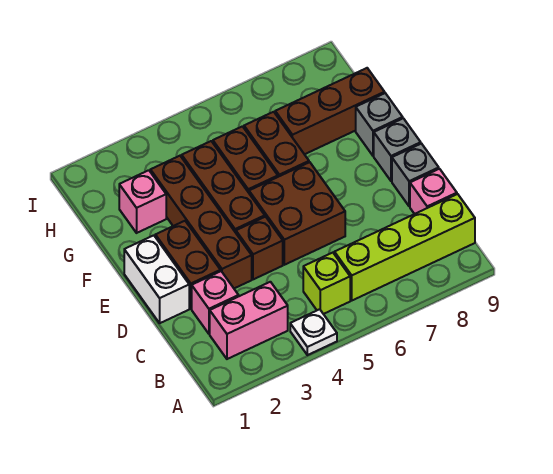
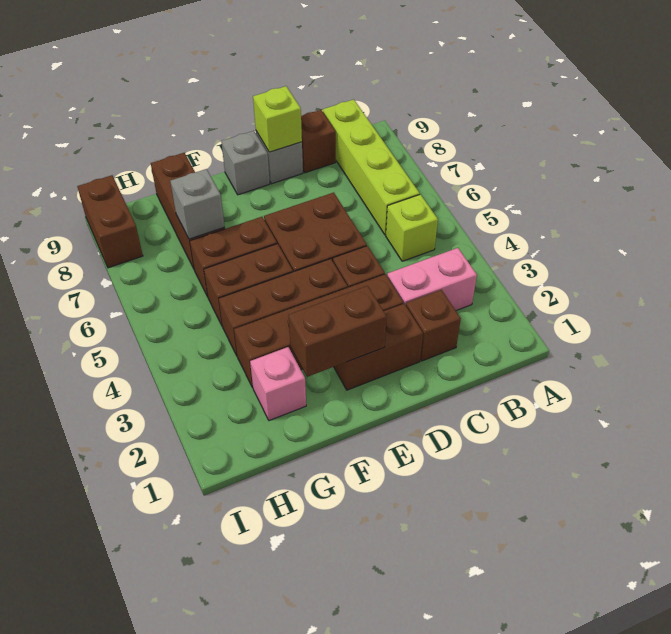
white plate A4 level 1 -> none
pink brick B2:B3 level 1 -> pink brick B3:C3 level 1
pink brick C2 level 1 -> brown brick C2 level 1
pink brick C9 level 1 -> brown brick C9 level 1
white brick D1:E1 level 1 -> none
none -> lime brick D9 level 2
none -> brown brick E2:F2 level 2
grey brick F9 level 1 -> grey brick G7 level 2
none -> brown brick I8:I9 level 1

